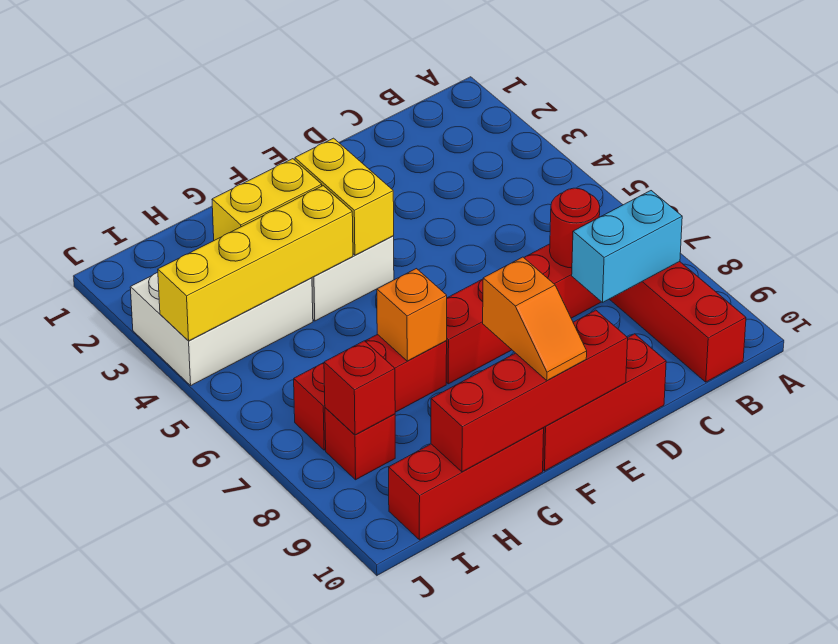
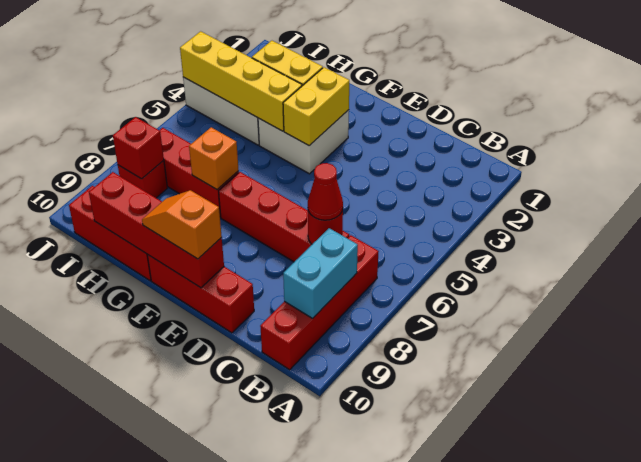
cyan brick B8:C8 level 2 -> cyan brick B8:B9 level 2
none -> red cone C7 level 3
orange slope F9:F10 level 3 top 9 -> orange slope E10:F10 level 3 top E

